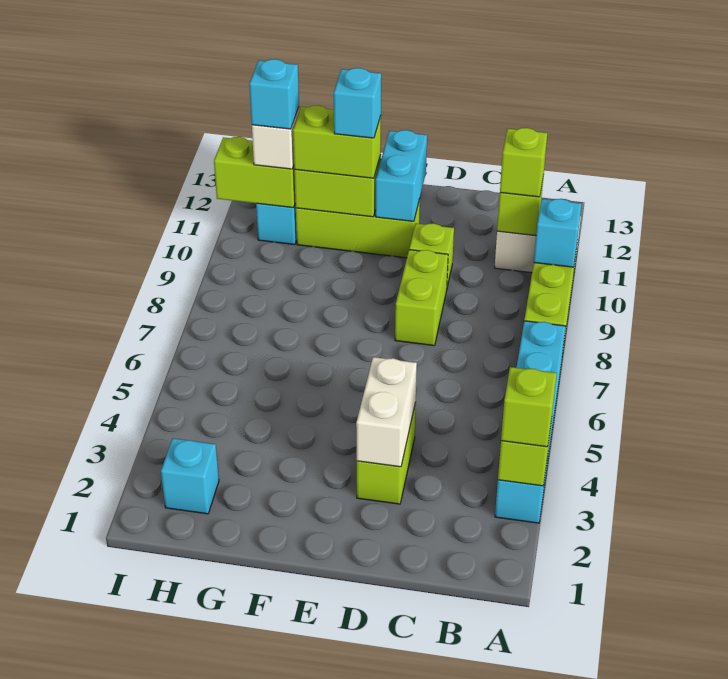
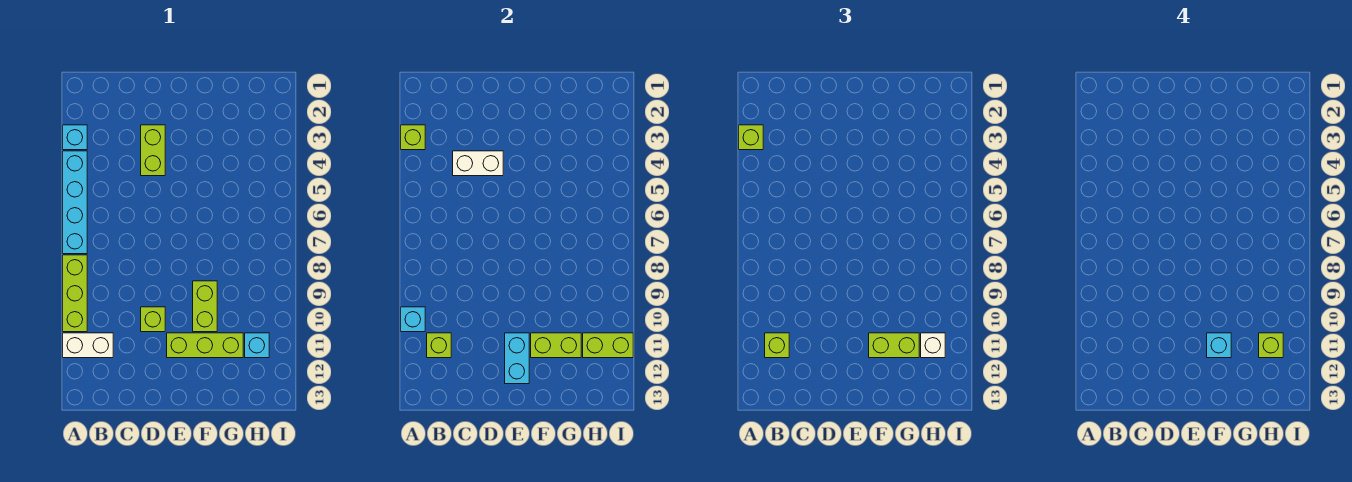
white brick D3:D4 level 2 -> white brick C4:D4 level 2
lime brick D8:D9 level 1 -> lime brick F9:F10 level 1
cyan brick H2 level 1 -> none
cyan brick H11 level 4 -> lime brick H11 level 4

